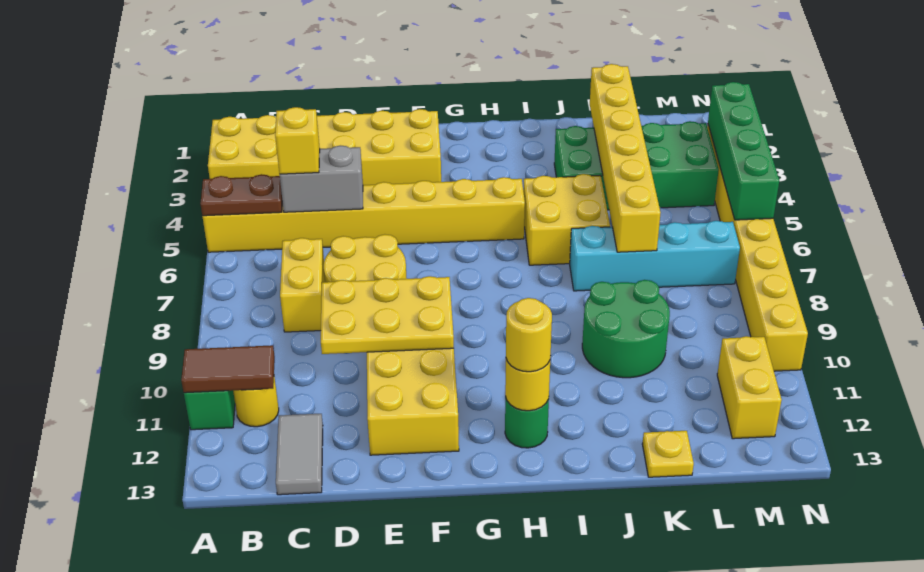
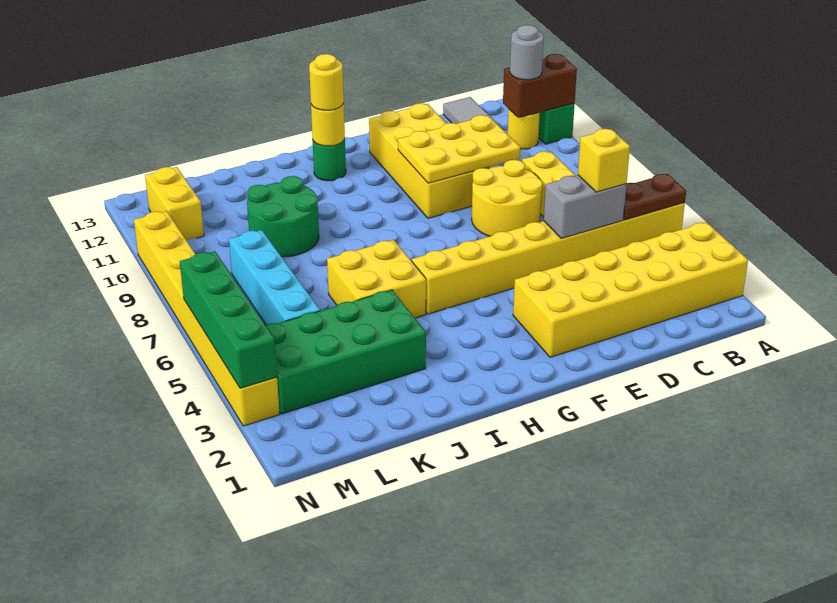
brown tile A11:B11 level 2 -> brown brick A11:B11 level 2
none -> grey round brick B11 level 3
cyan brick J7:M7 level 1 -> cyan brick L5:L8 level 1
yellow brick K2:K7 level 2 -> none
yellow plate K13 level 1 -> none

